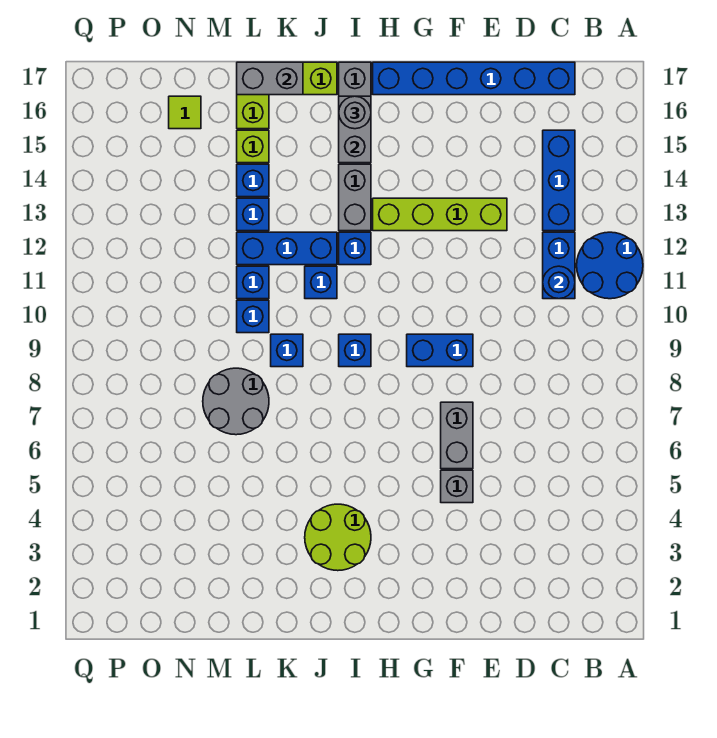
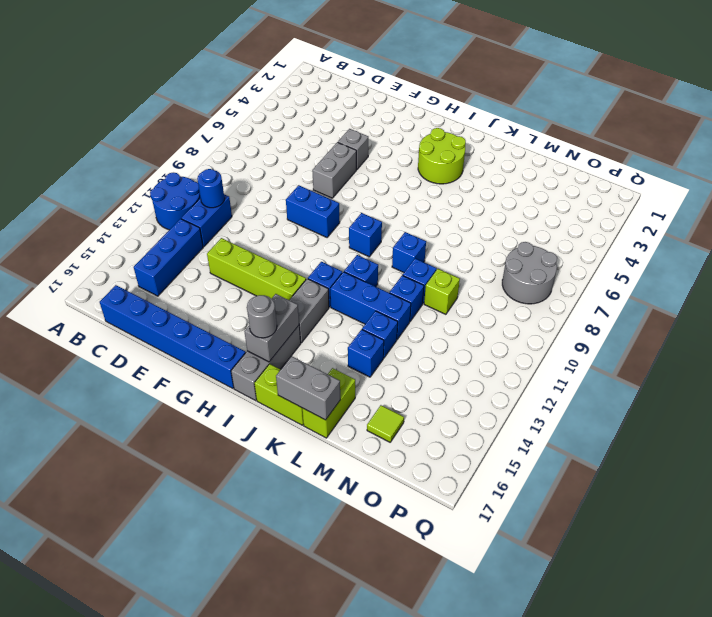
grey round brick L7:M8 level 1 -> grey round brick O7:P8 level 1
lime brick L15 level 1 -> lime brick M10 level 1

